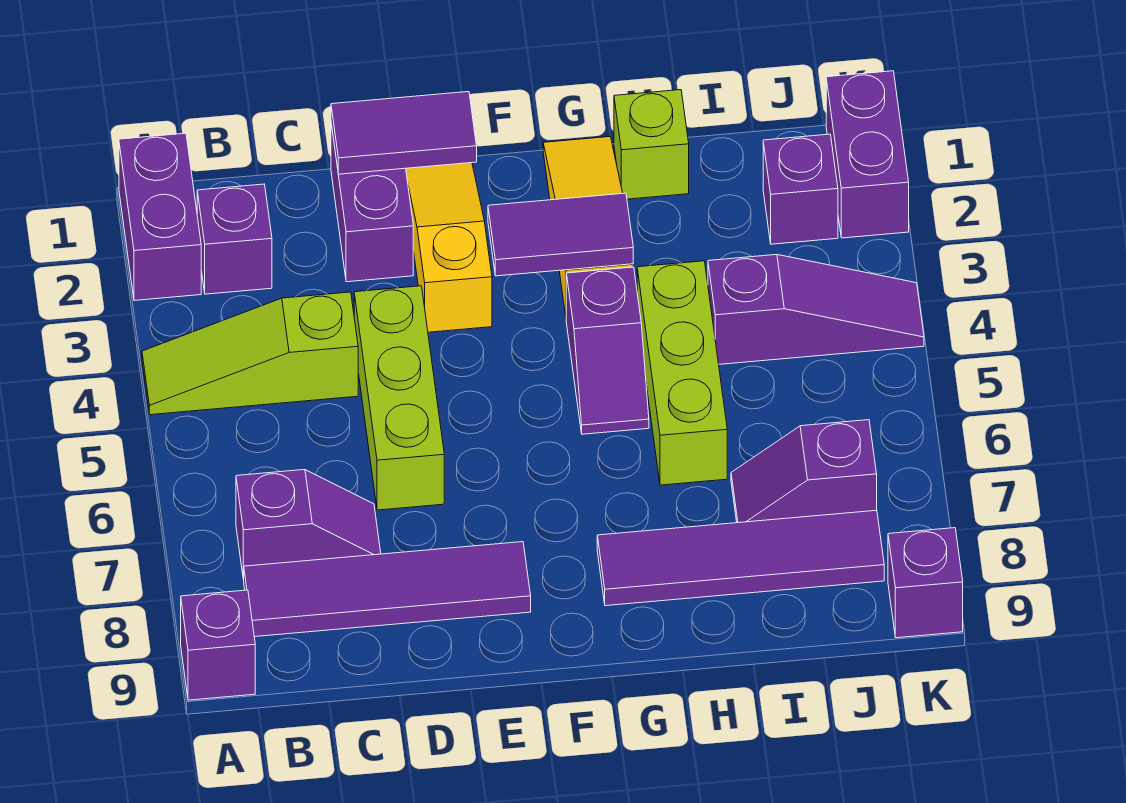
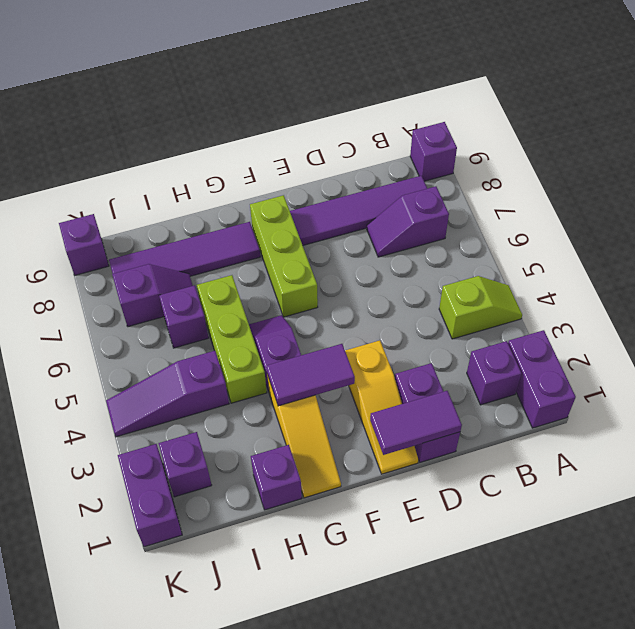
lime slope A4:C4 level 1 top C -> lime slope A4:B4 level 1 top B
lime brick D4:D6 level 1 -> lime brick F6:F8 level 1
lime brick H1 level 1 -> purple brick H1 level 1
none -> purple brick I6 level 1

